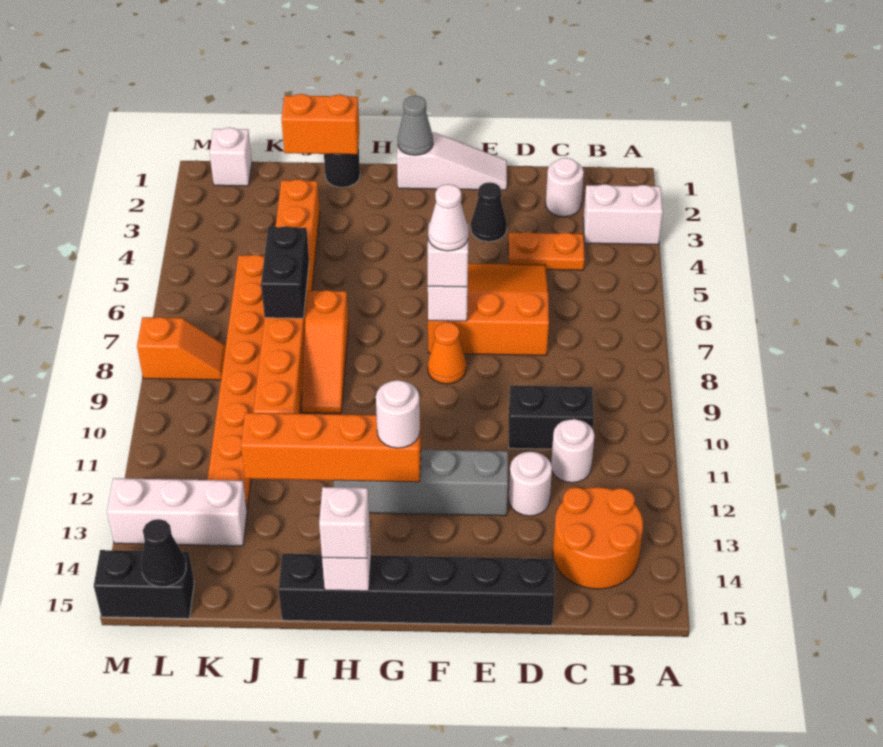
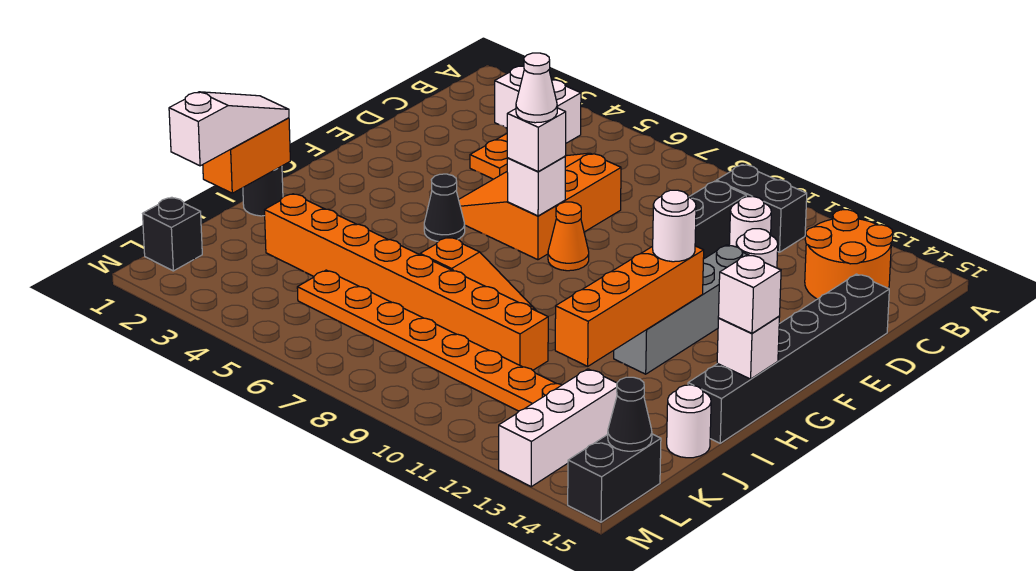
white brick A3:B3 level 1 -> white brick B3:B4 level 1
white round brick C2 level 1 -> white round brick J15 level 1
white slope E1:G1 level 1 top G -> white slope I1:K1 level 3 top K
black cone E3 level 1 -> black cone G5 level 1
grey cone G1 level 2 -> none
black brick J6:J7 level 2 -> black brick B10:B11 level 1
white brick L1 level 1 -> black brick L1 level 1
orange slope L8:M8 level 1 top M -> none

